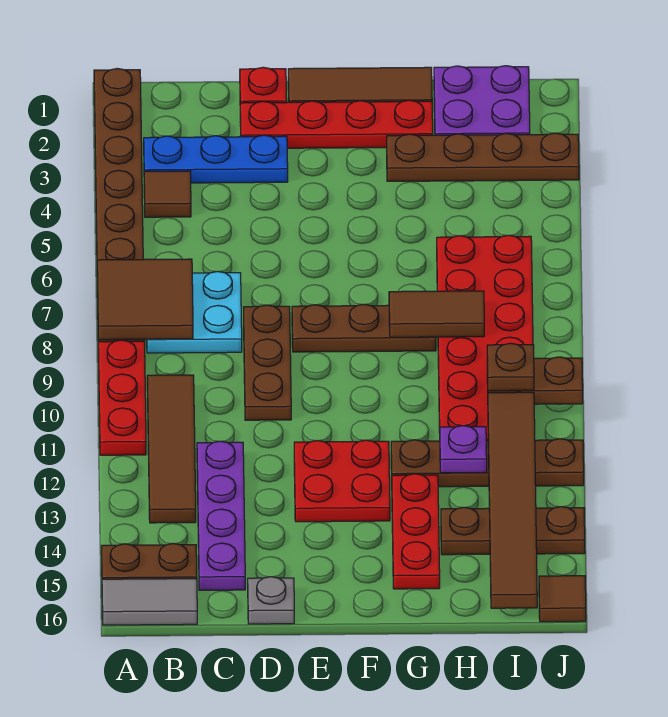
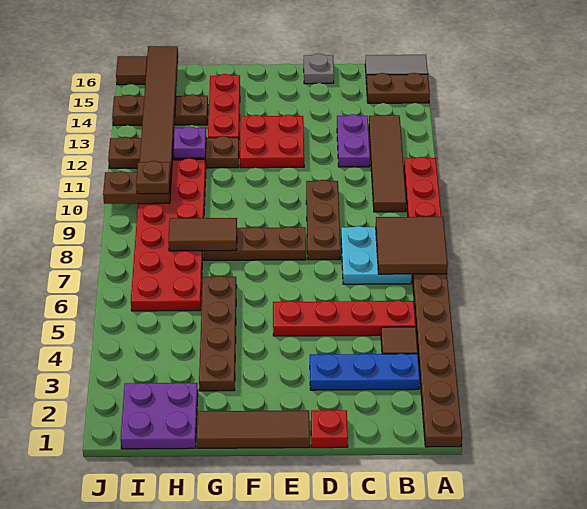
purple plate C12:C15 level 1 -> purple plate C12:C13 level 1
red plate D2:G2 level 1 -> red plate B5:E5 level 1
brown plate G3:J3 level 1 -> brown plate G3:G6 level 1

